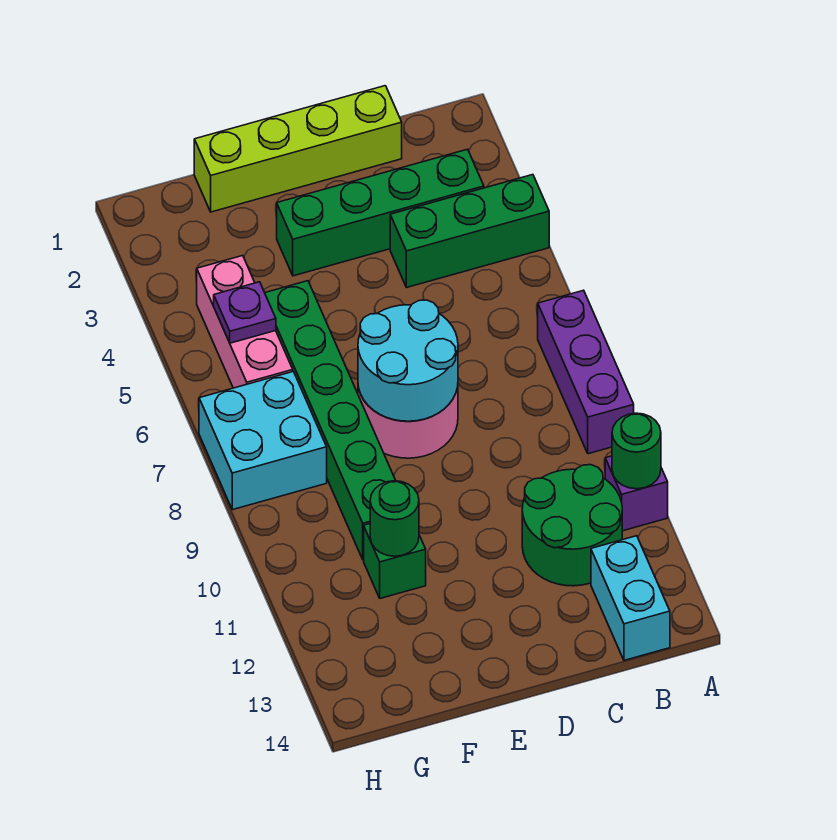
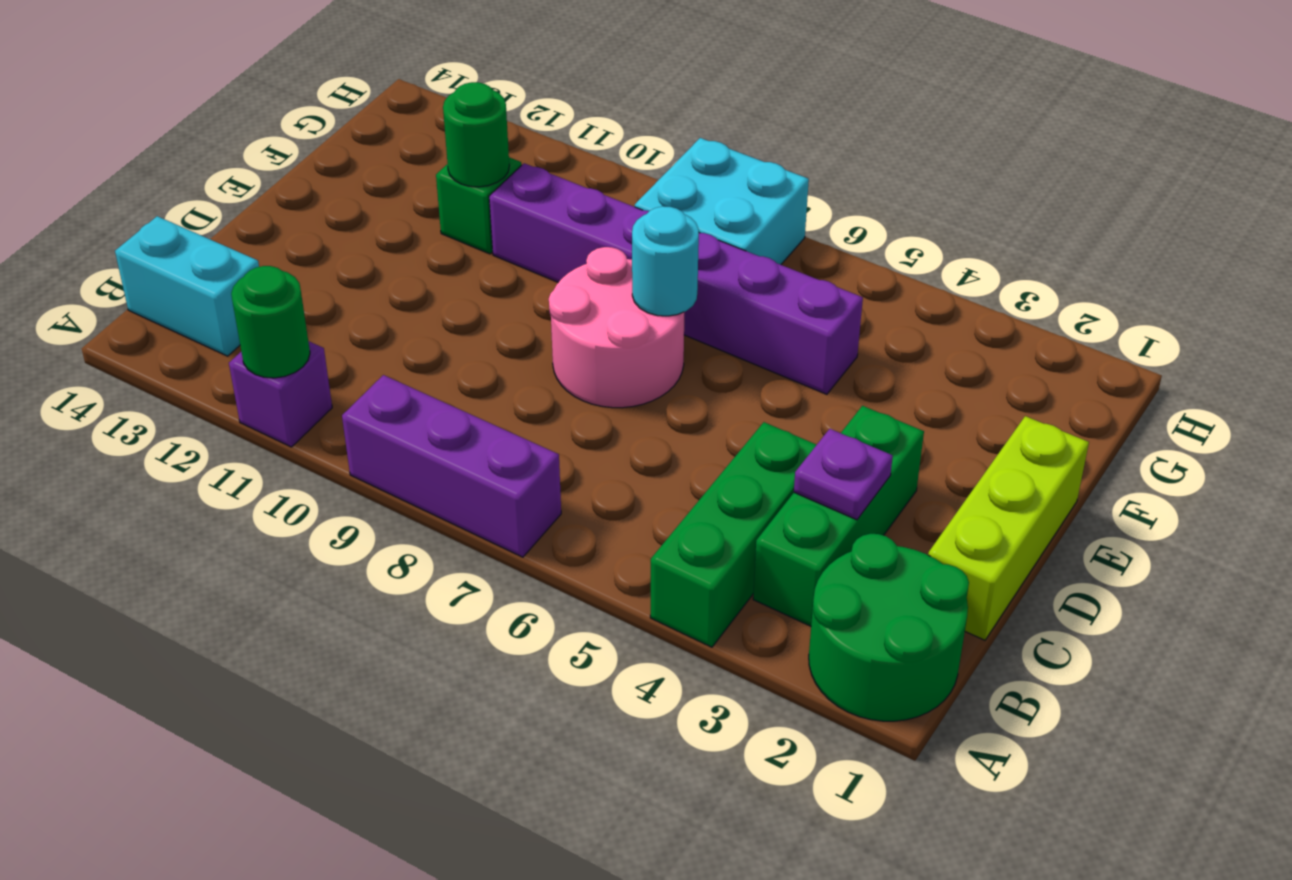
green brick B3:E3 level 1 -> green brick B3:D3 level 1
green round brick B11:C12 level 1 -> green round brick A1:B2 level 1
lime brick C1:F1 level 1 -> lime brick C1:E1 level 1
cyan round brick D7:E8 level 2 -> cyan round brick E7 level 2
green brick F5:F10 level 1 -> purple brick F5:F10 level 1
pink brick G4:G6 level 1 -> none
purple plate G5 level 2 -> purple plate C3 level 2

